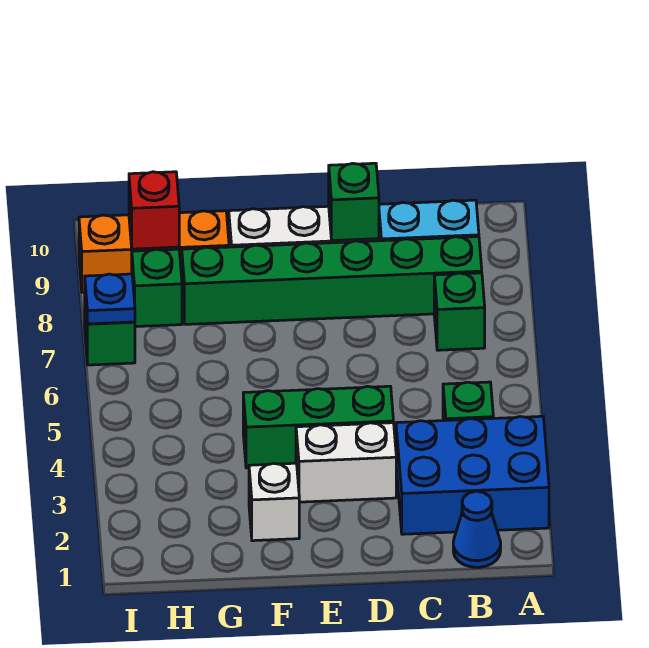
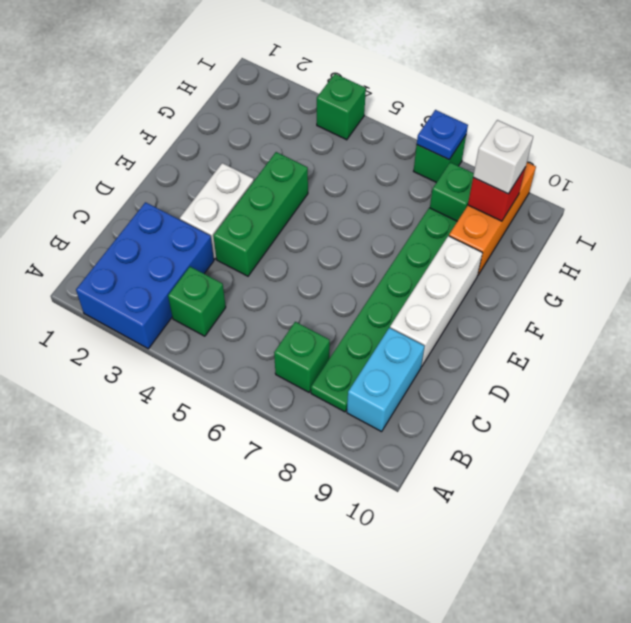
blue cone B1 level 1 -> none
green brick B8:G8 level 1 -> green plate B8:G8 level 1
green brick D9 level 2 -> green brick I4 level 1
white brick F2 level 1 -> white brick H9 level 3

